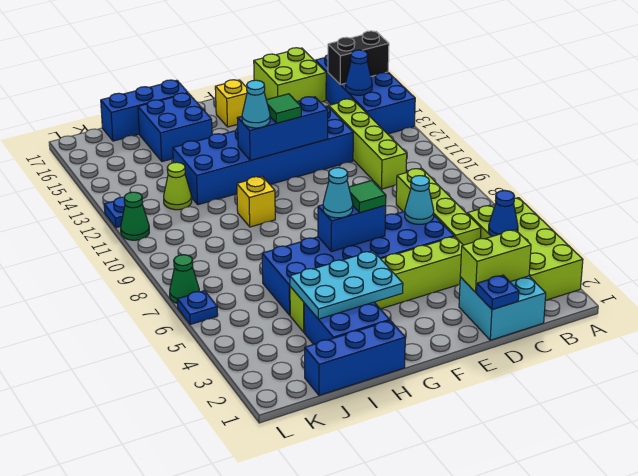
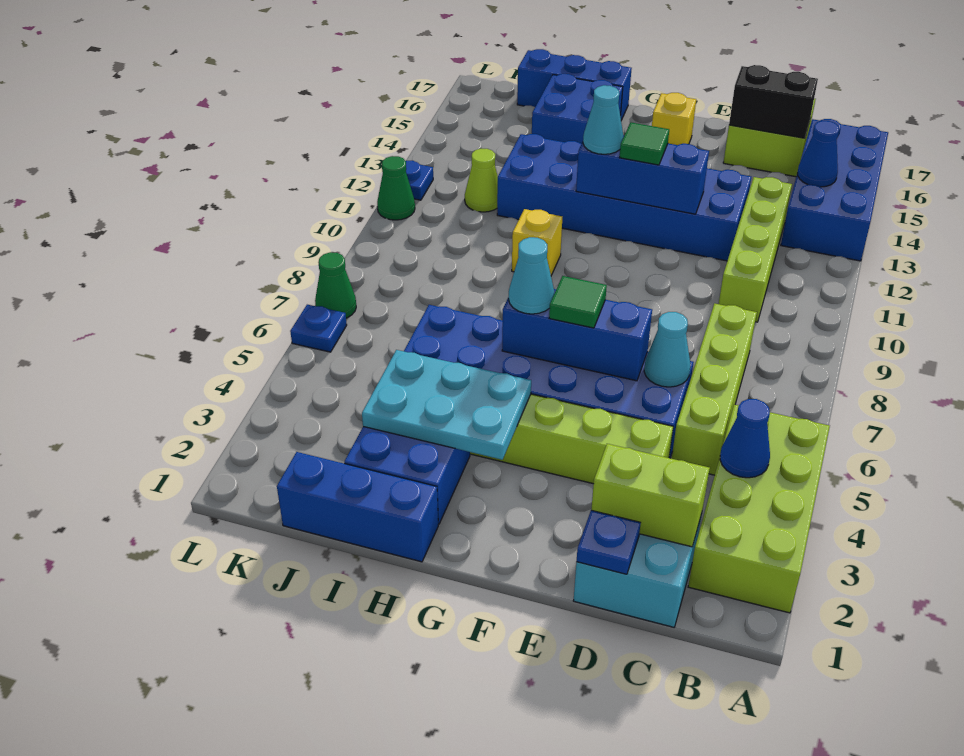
black brick A15:B15 level 2 -> black brick C16:D16 level 2
blue brick F6:G6 level 2 -> blue brick E6:G6 level 2

